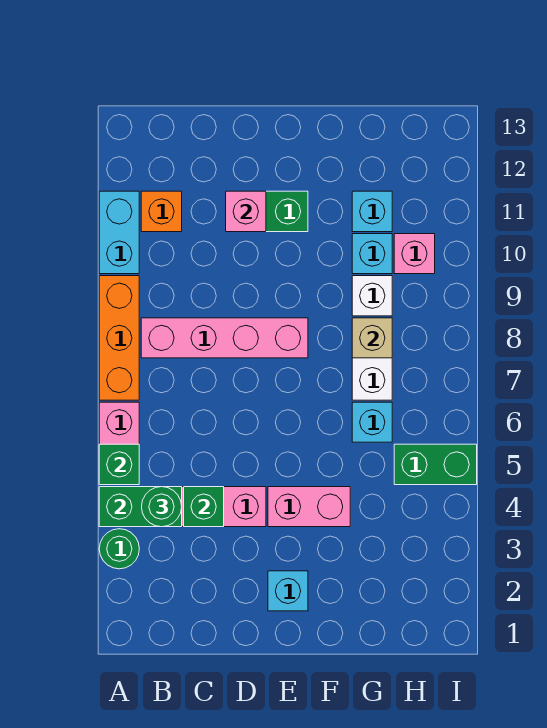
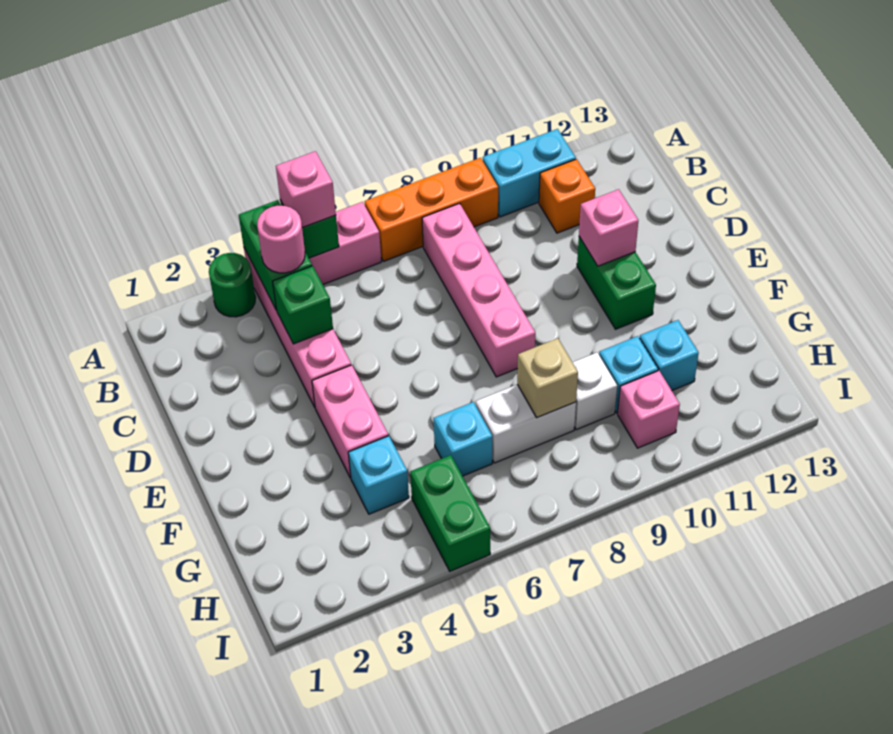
none -> pink brick A5 level 3
green round brick B4 level 3 -> pink round brick B4 level 3
cyan brick E2 level 1 -> cyan brick G4 level 1

